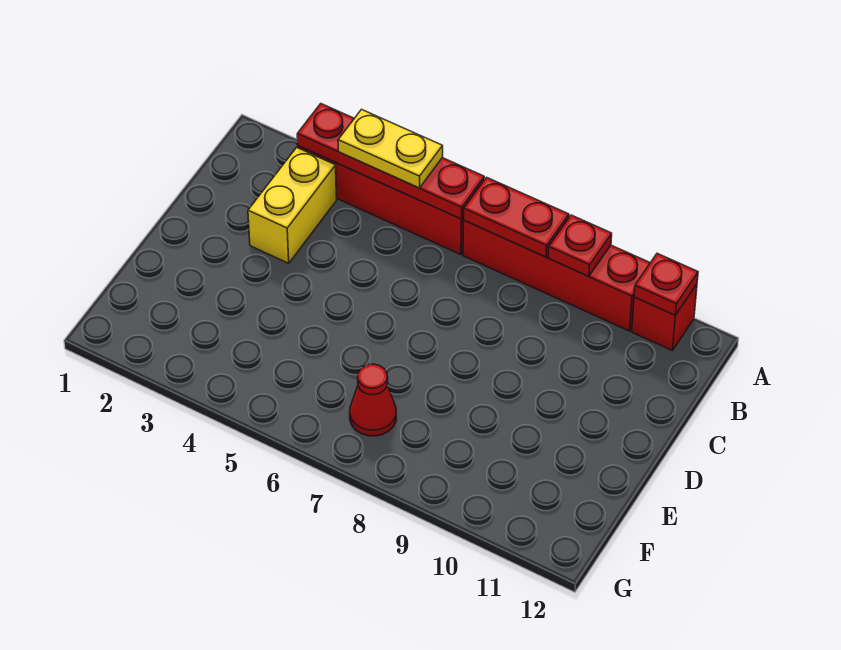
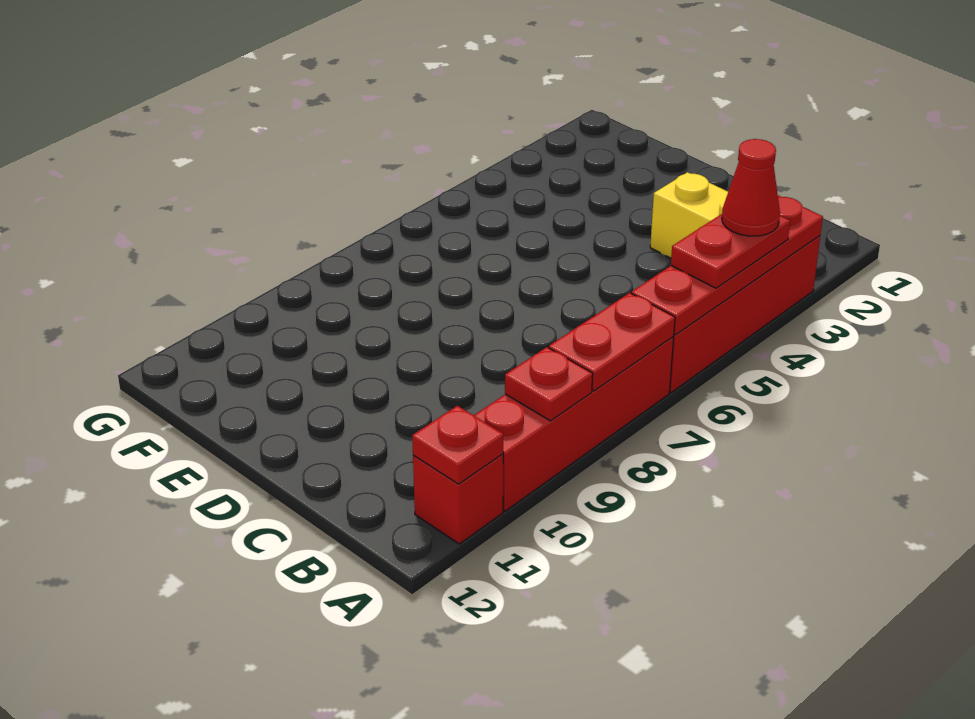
yellow plate A4:A5 level 3 -> red plate A4:A5 level 3
red cone F7 level 1 -> red cone A4 level 4

